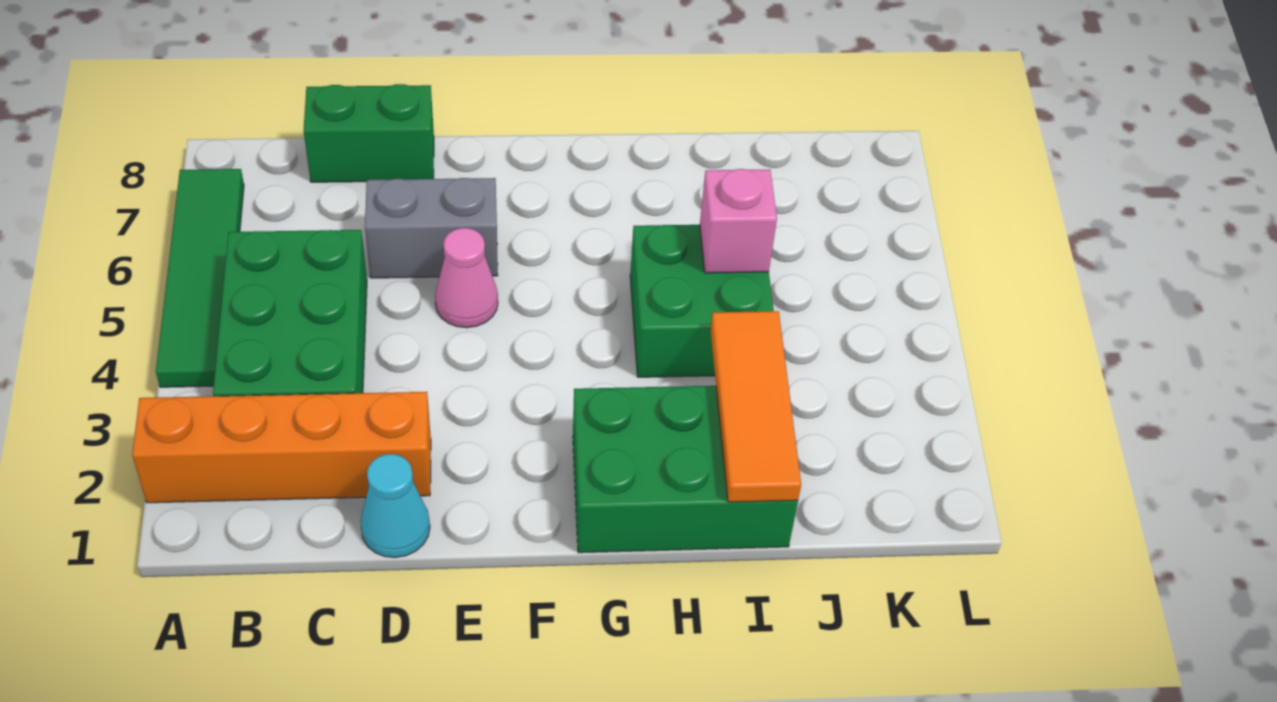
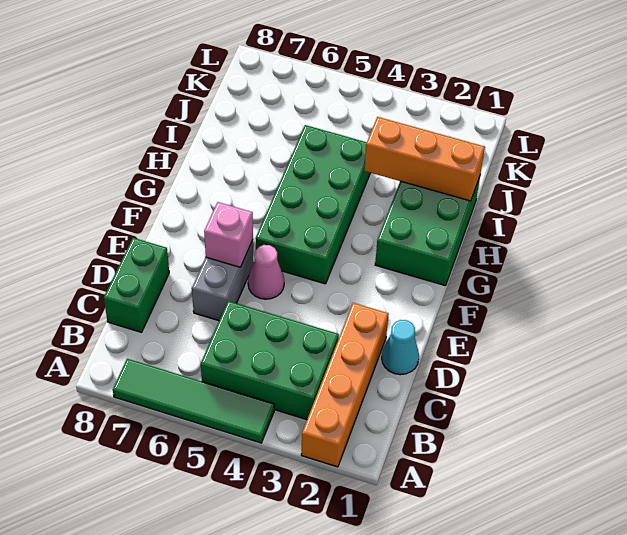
green brick H4:I5 level 1 -> green brick F4:I5 level 1
orange tile I1:I3 level 2 -> orange brick I1:I3 level 2
pink brick I5 level 2 -> pink brick E6 level 2

